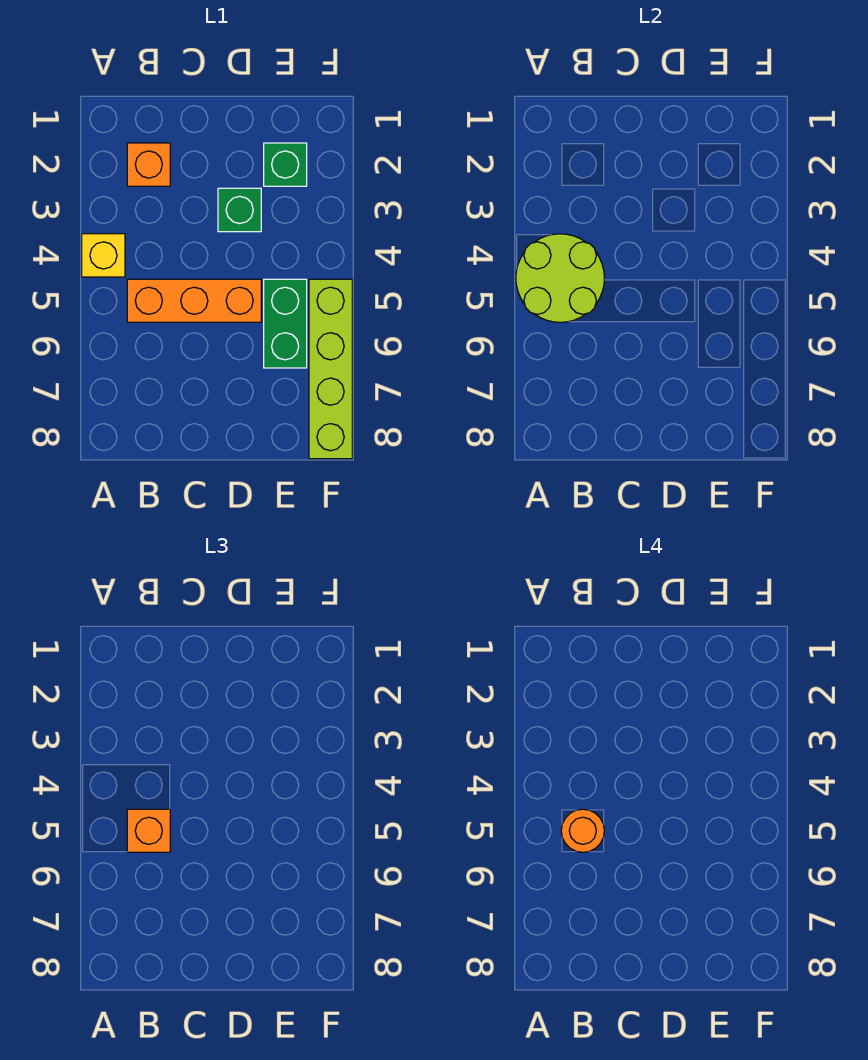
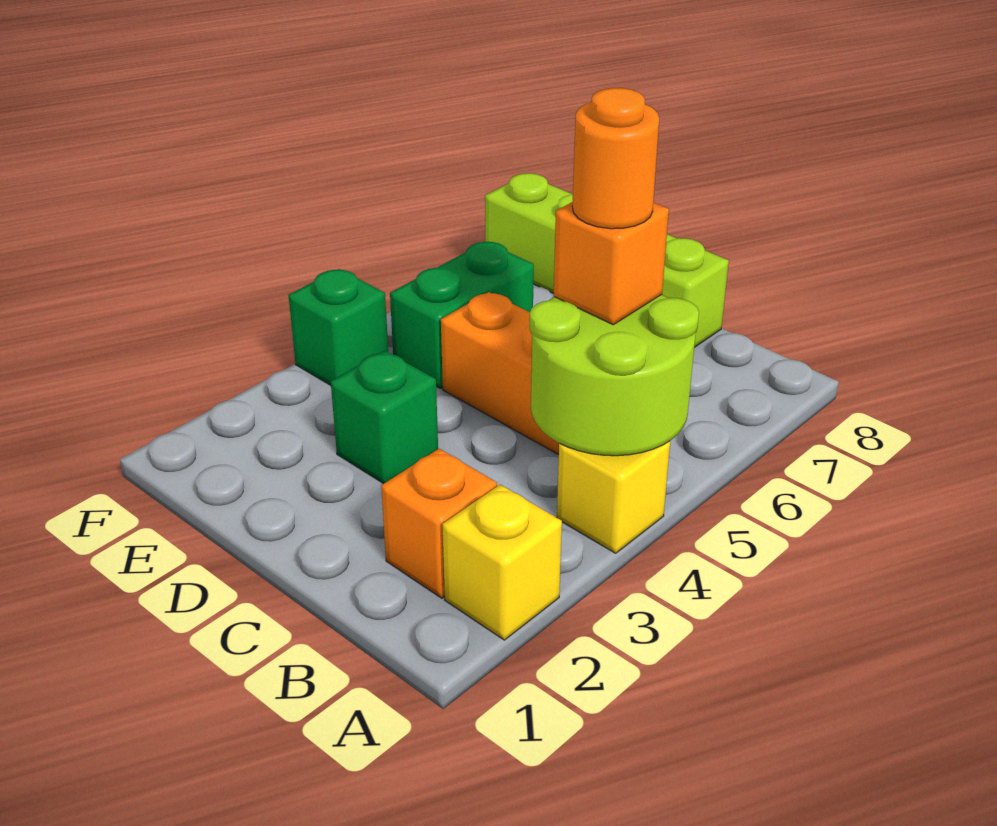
none -> yellow brick A2 level 1
green brick E2 level 1 -> green brick F4 level 1
lime brick F5:F8 level 1 -> lime brick C8:F8 level 1

